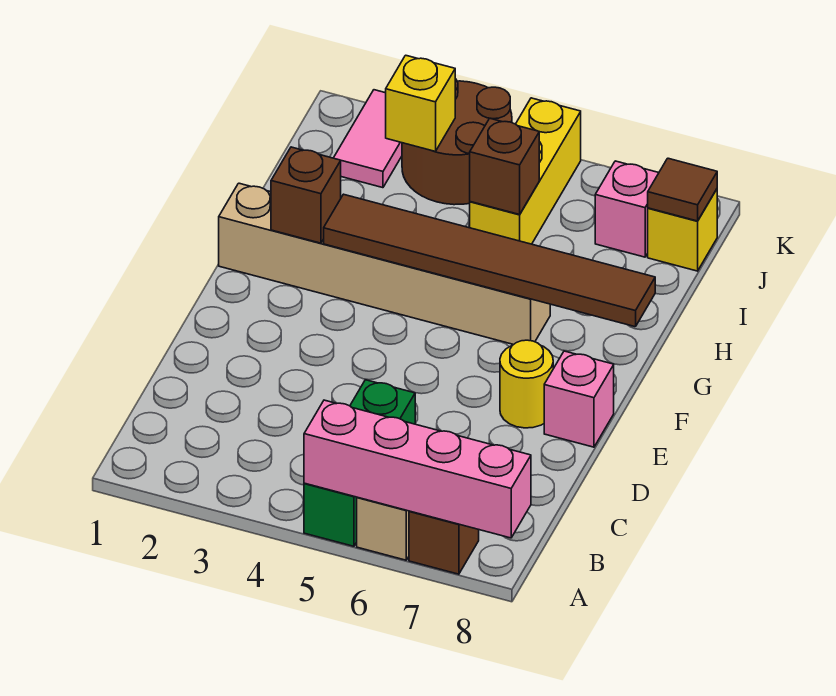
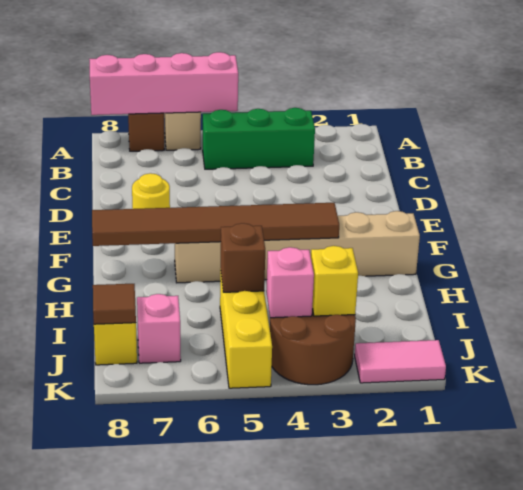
green brick A5:C5 level 1 -> green brick B3:B5 level 1
pink brick E8 level 1 -> pink brick J4 level 2
brown brick G2 level 2 -> none
pink tile J2:K2 level 1 -> pink tile K1:K2 level 1

